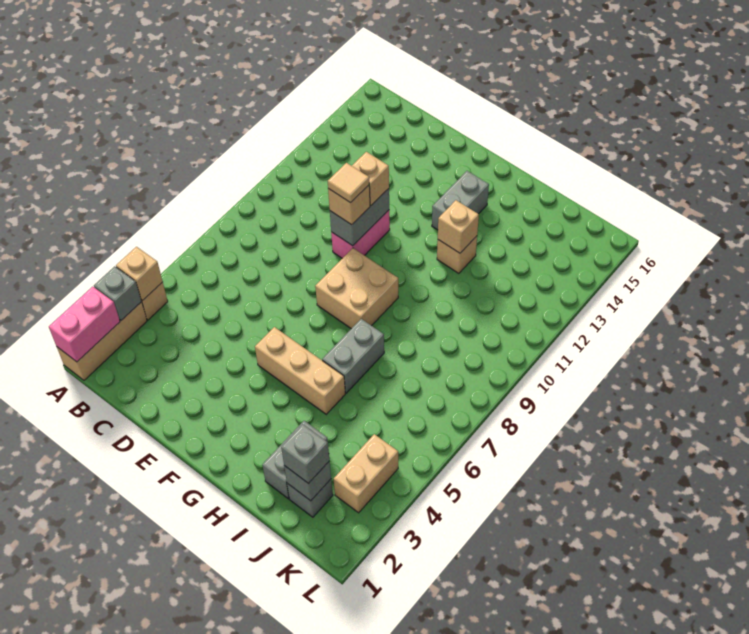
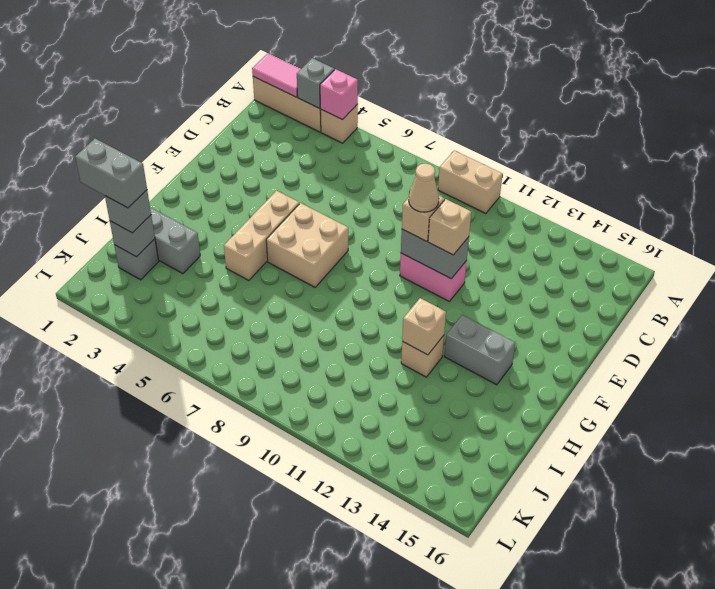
pink brick A1:A2 level 2 -> pink tile A1:A2 level 2
tan brick A4 level 2 -> pink brick A4 level 2
tan tile E10 level 4 -> tan cone E10 level 4
tan brick F8:G9 level 1 -> tan brick F6:G7 level 1
grey brick H6:H7 level 1 -> grey brick J1:J2 level 4
tan brick K3:K4 level 1 -> tan brick A9:A10 level 1

